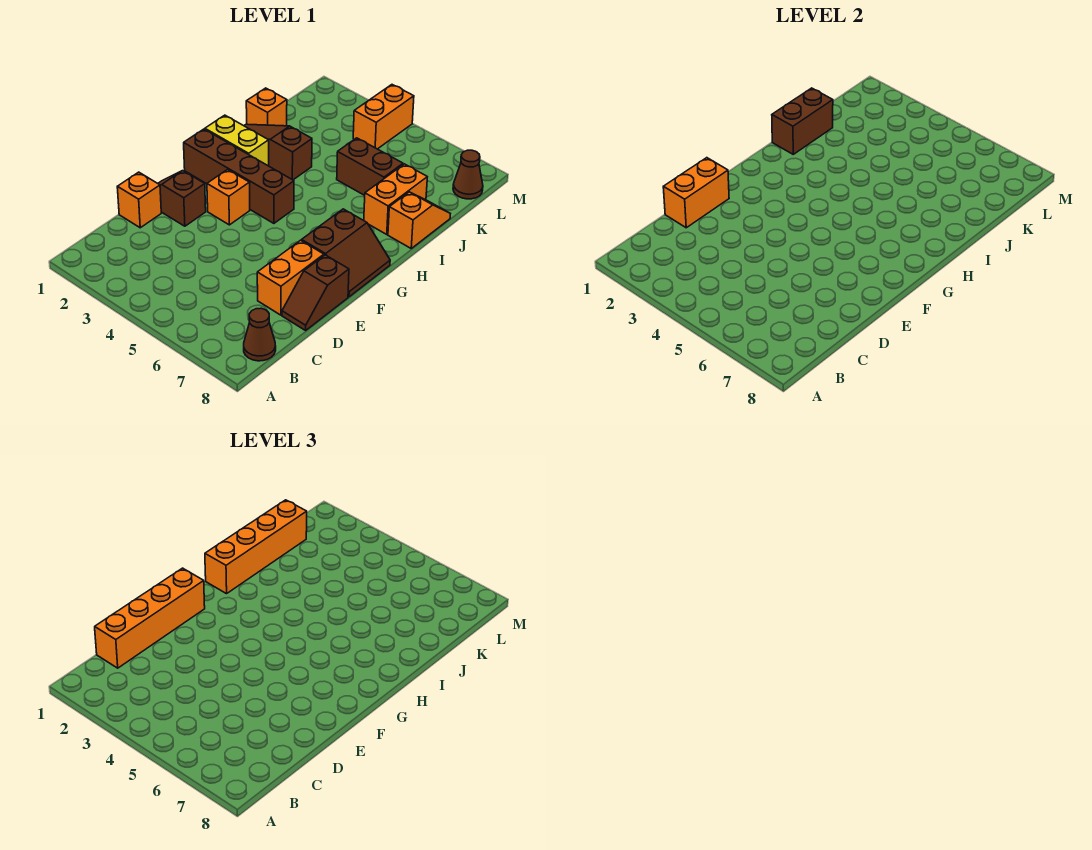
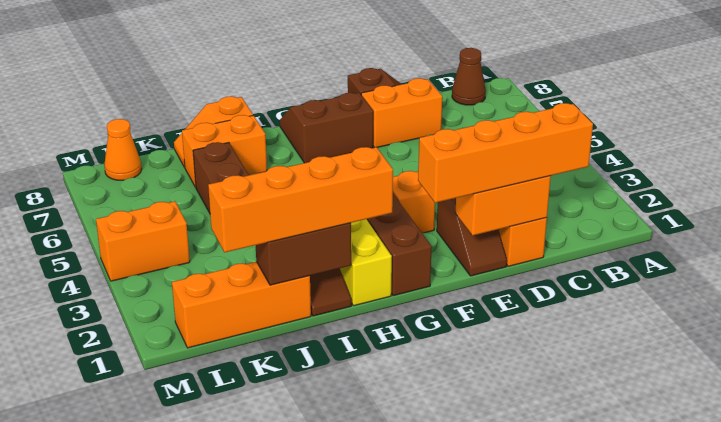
orange brick J1 level 1 -> orange brick J1:L1 level 1
brown cone L8 level 1 -> orange cone L8 level 1

